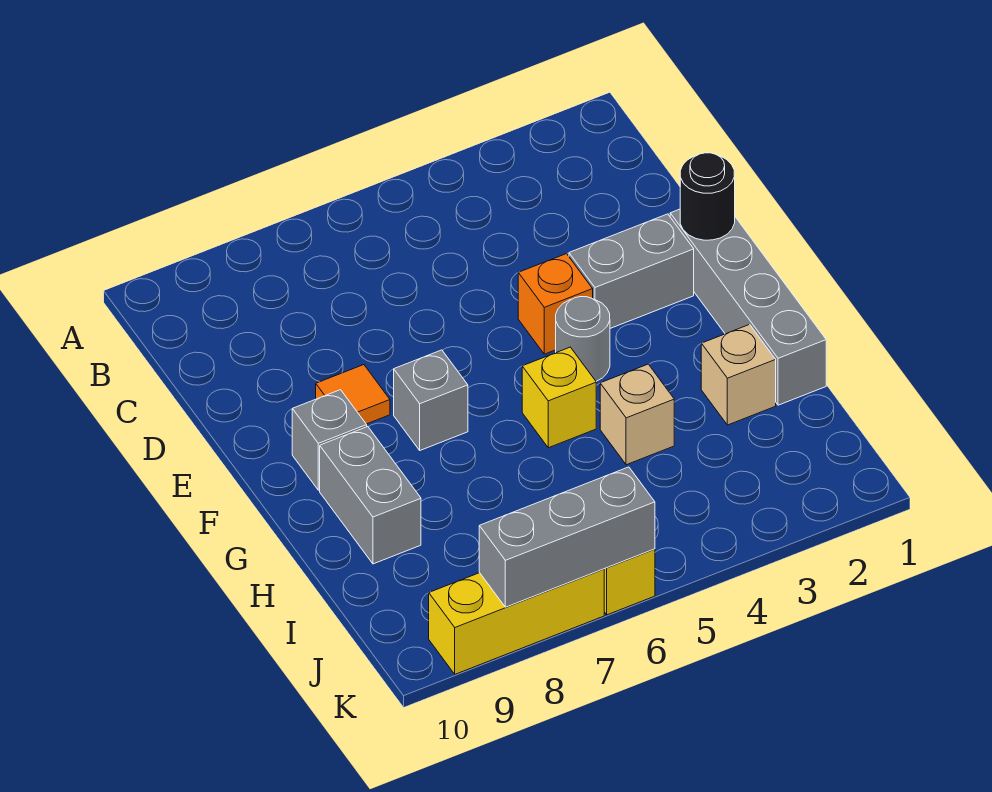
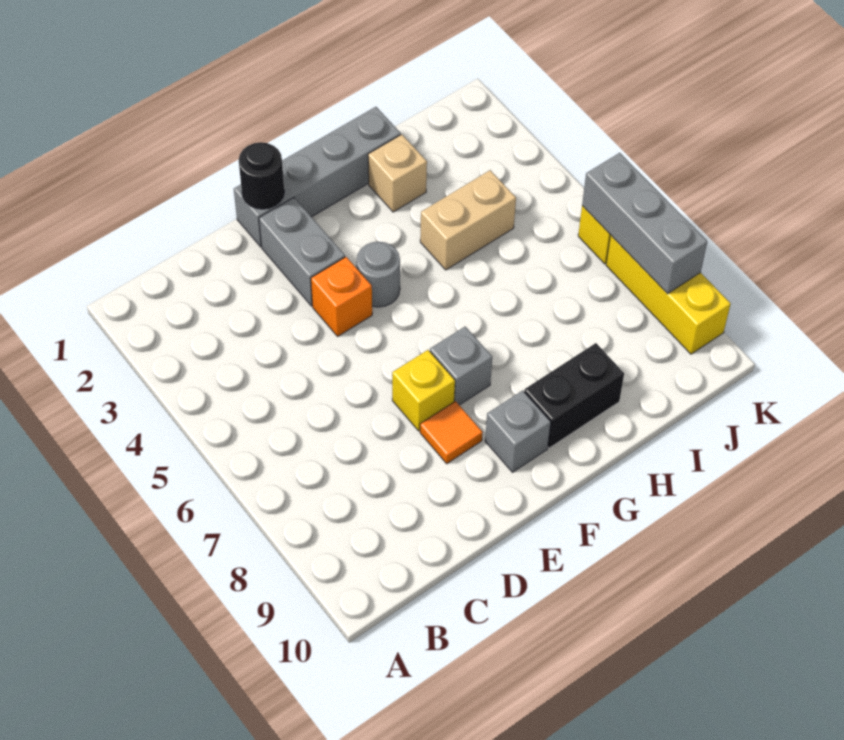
yellow brick G5 level 1 -> yellow brick E7 level 1
grey brick G9:H9 level 1 -> black brick G9:H9 level 1
tan brick H4 level 1 -> tan brick H4:I4 level 1

